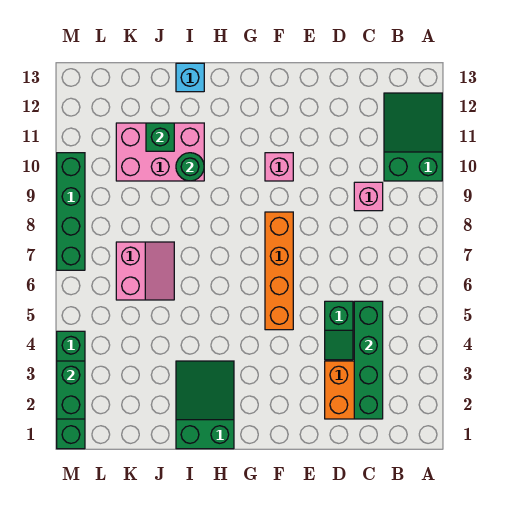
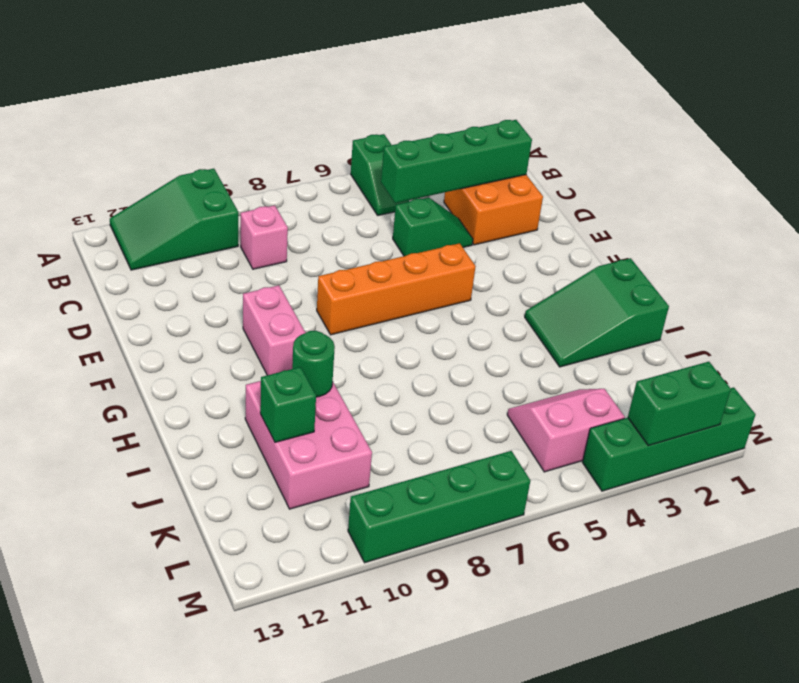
none -> green slope A5:B5 level 1 top A
pink brick F10 level 1 -> pink brick F10:G10 level 1
cyan brick I13 level 1 -> none
pink slope J6:K7 level 1 top K -> pink slope K4:L5 level 1 top L

